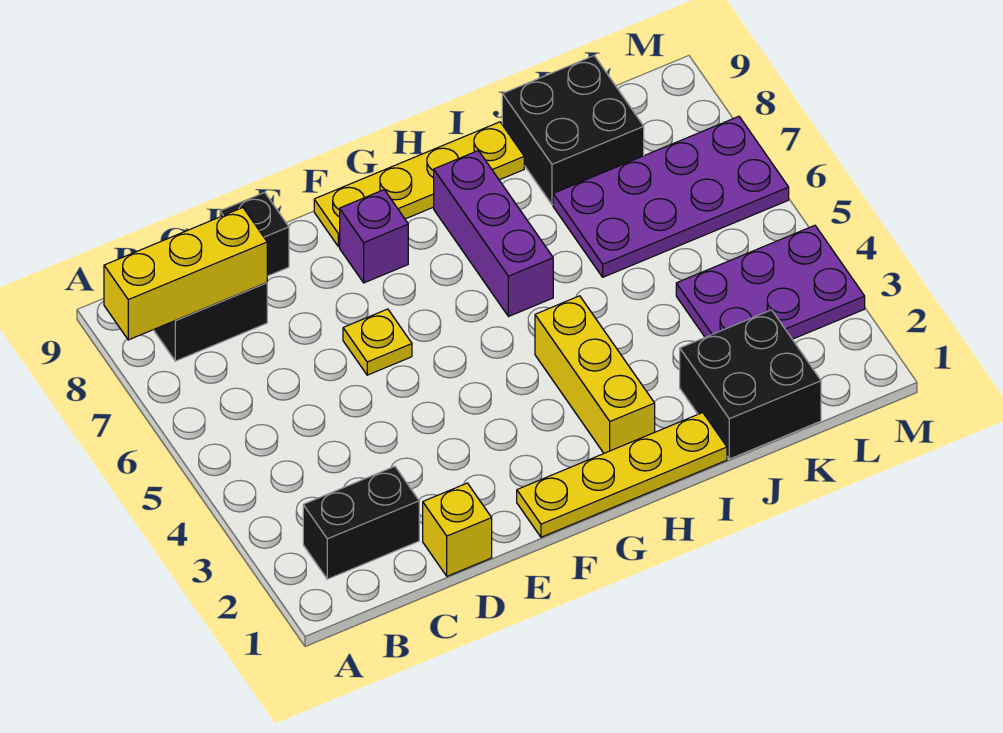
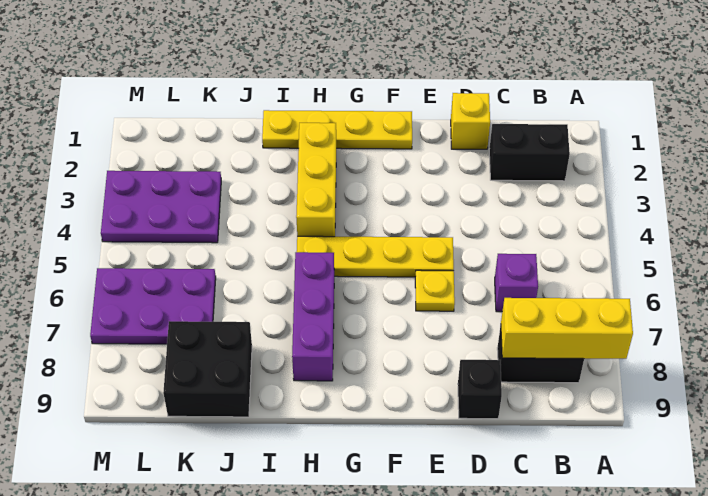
purple brick F8 level 1 -> purple brick C6 level 1
yellow plate F9:I9 level 1 -> yellow plate E5:H5 level 1
black brick J1:K2 level 1 -> none
purple plate J6:M7 level 1 -> purple plate K6:M7 level 1

